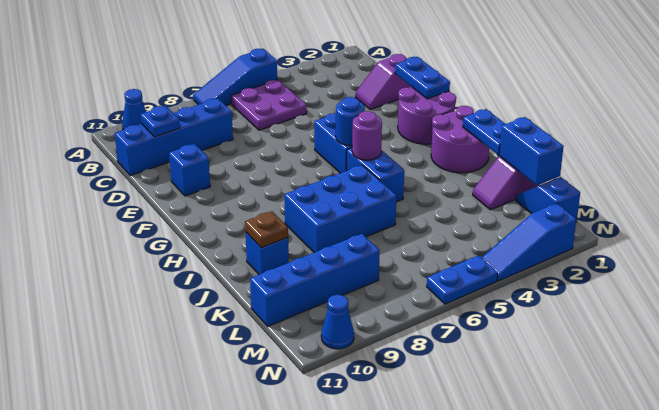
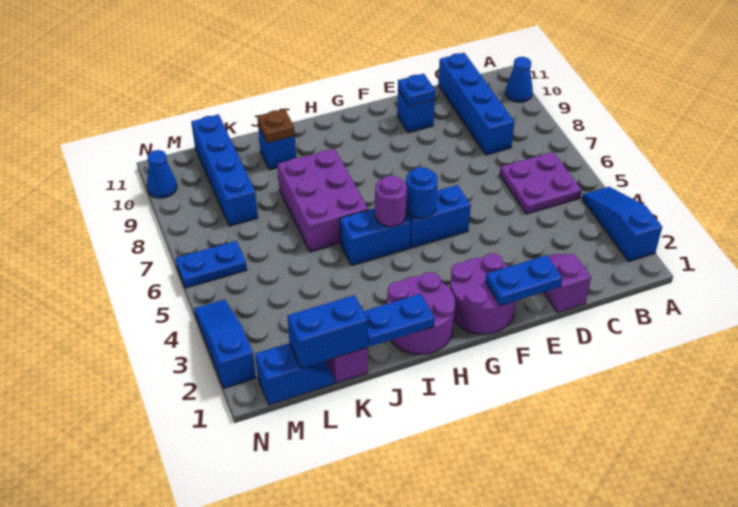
blue slope A5:A7 level 1 top 5 -> blue slope A2:A4 level 1 top 2
blue plate C10 level 2 -> blue plate E10 level 2
blue brick I6:J8 level 1 -> purple brick I6:J8 level 1
blue plate N5:N6 level 1 -> blue plate M6:N6 level 1

